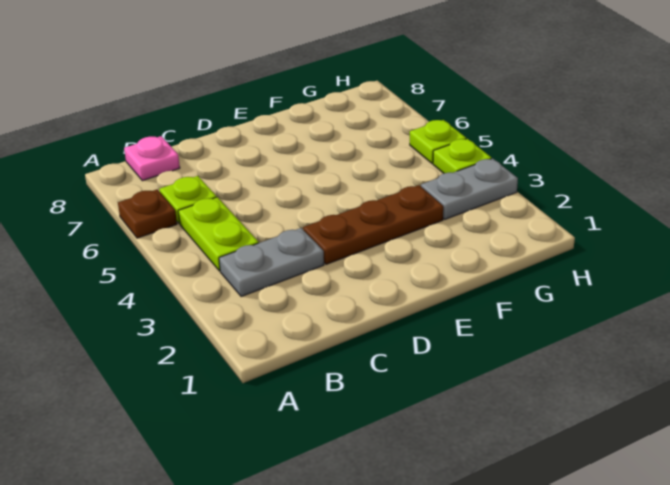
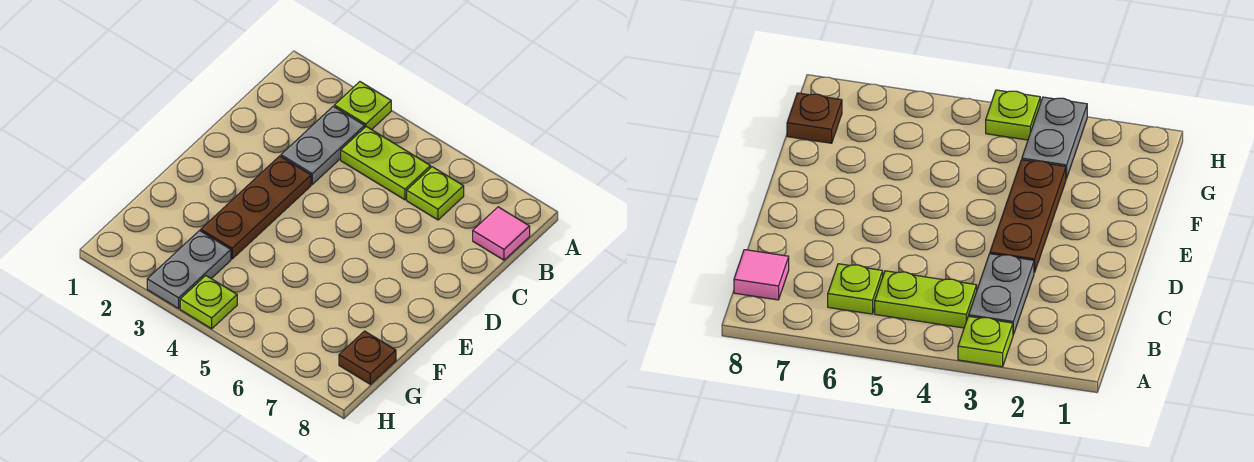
brown plate A6 level 1 -> brown plate G8 level 1
pink plate B8 level 1 -> pink tile B8 level 1
lime plate H5 level 1 -> lime plate A3 level 1

